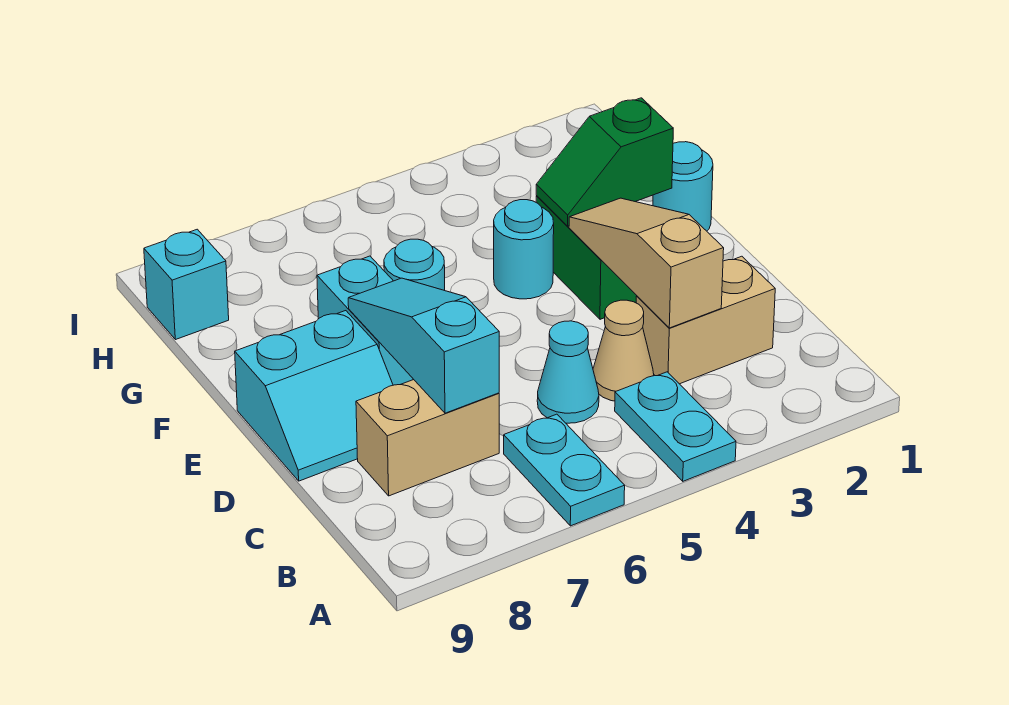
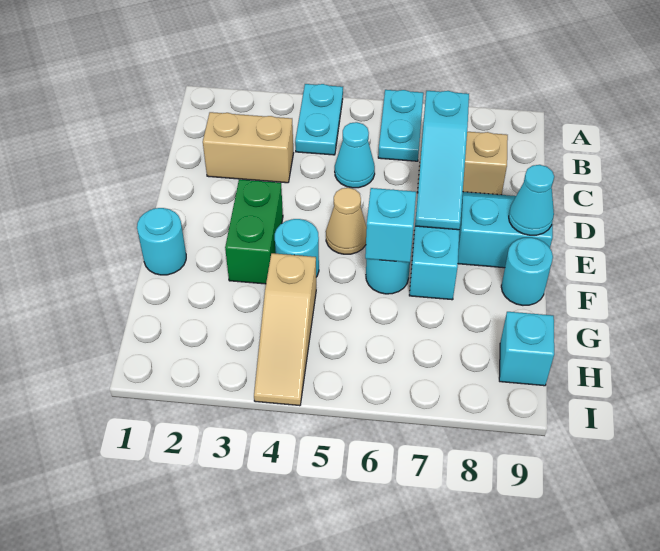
tan slope C3:E3 level 2 top C -> tan slope G4:I4 level 1 top G
tan cone C4 level 1 -> tan cone E5 level 1
none -> cyan cone E9 level 2
green slope F2:F3 level 2 top 2 -> none
none -> cyan brick F6 level 2
none -> cyan round brick F9 level 1

